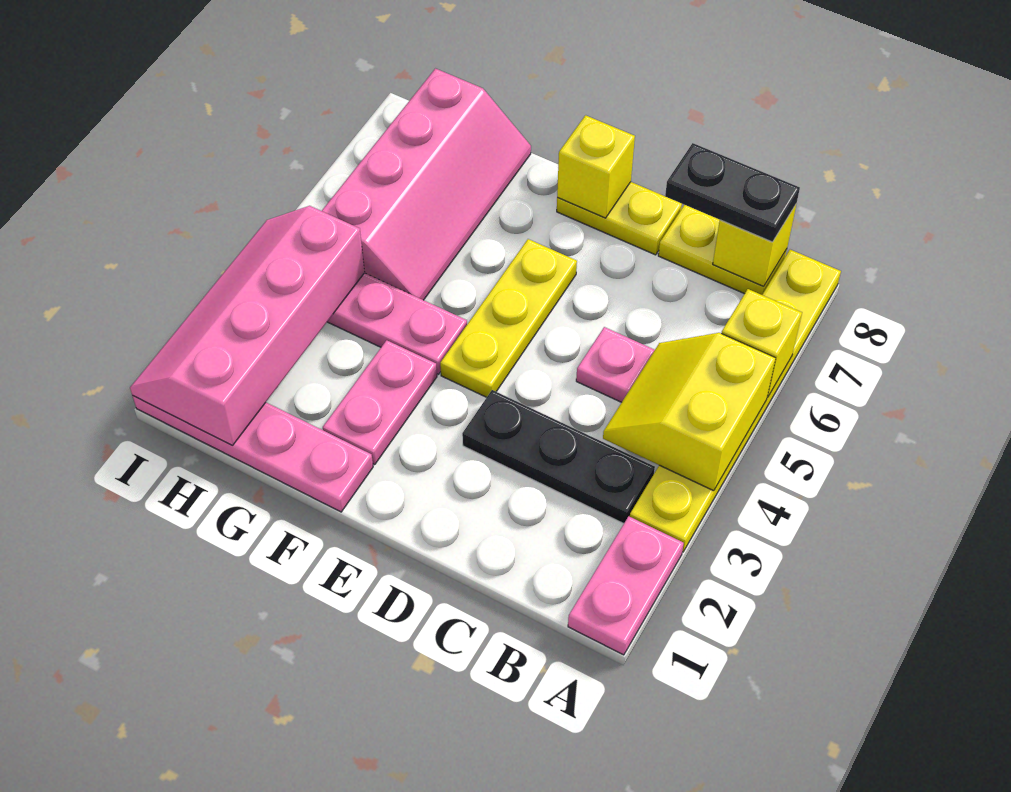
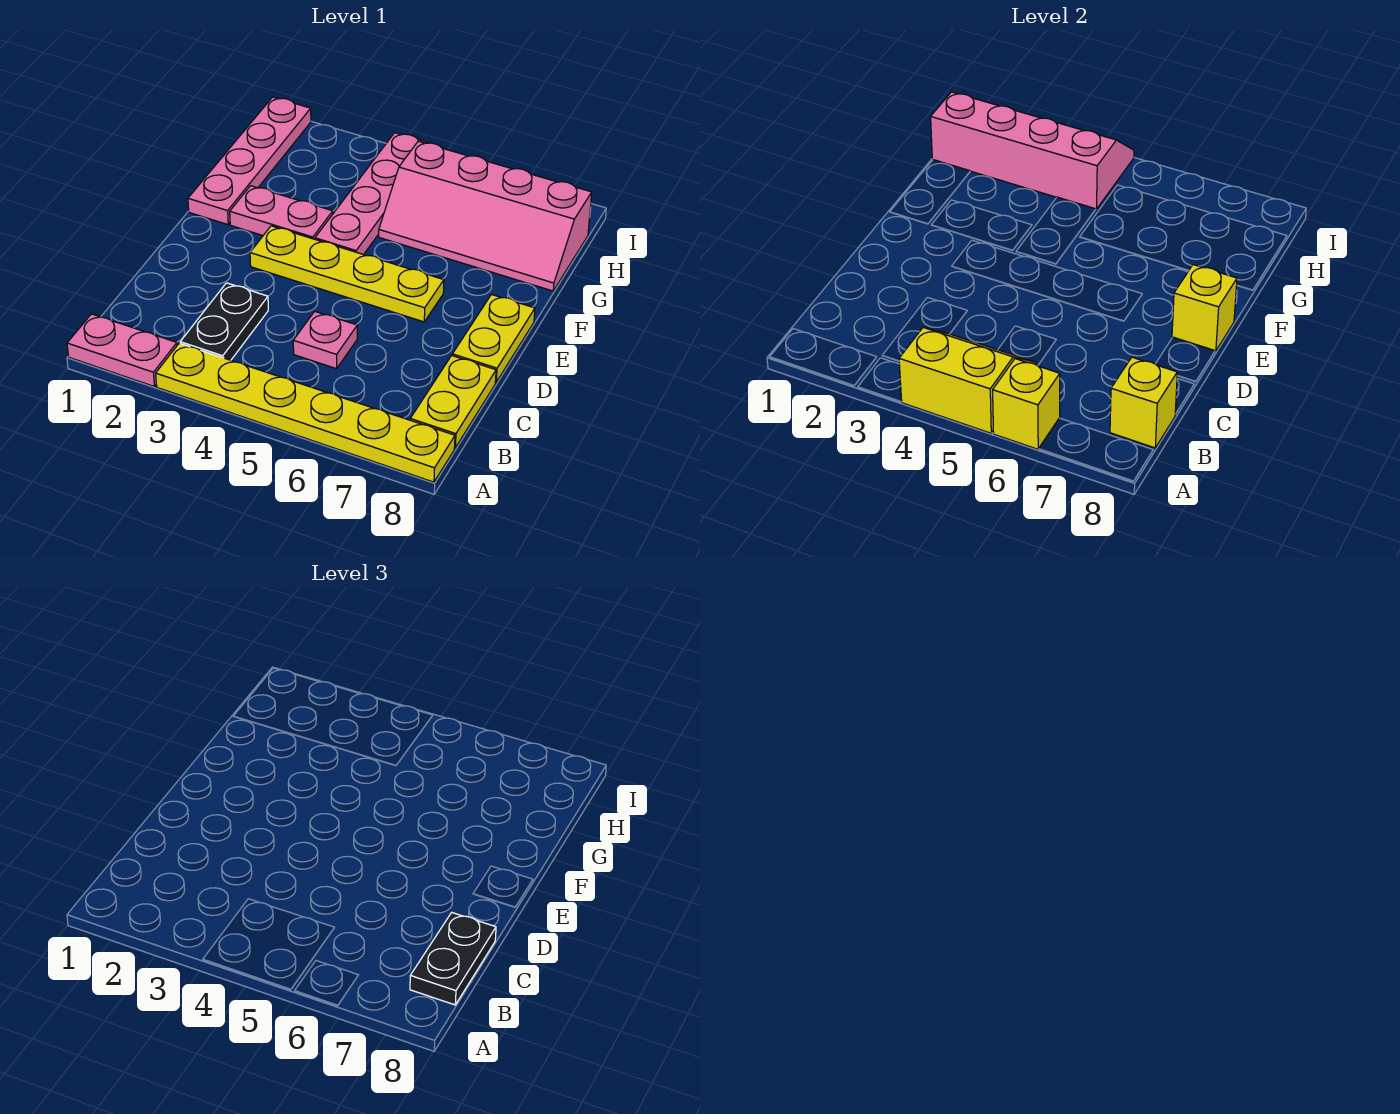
black plate B3:D3 level 1 -> black plate B3:C3 level 1
yellow plate E4:E6 level 1 -> yellow plate E3:E6 level 1

